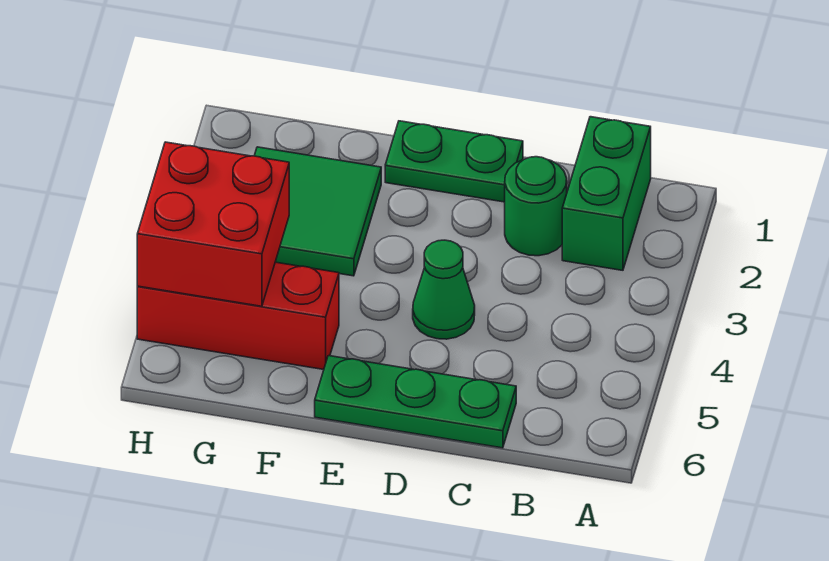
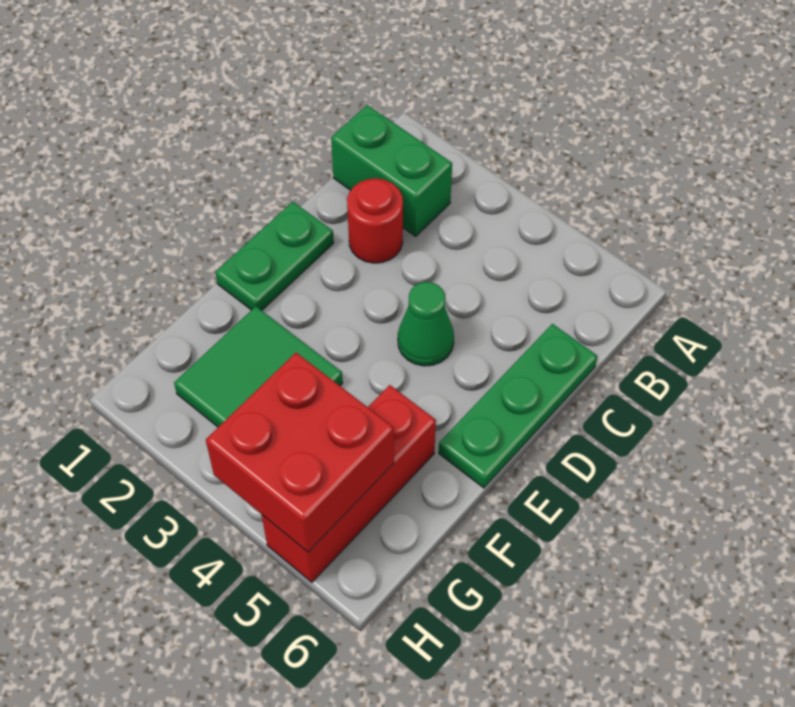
green round brick C2 level 1 -> red round brick C2 level 1

